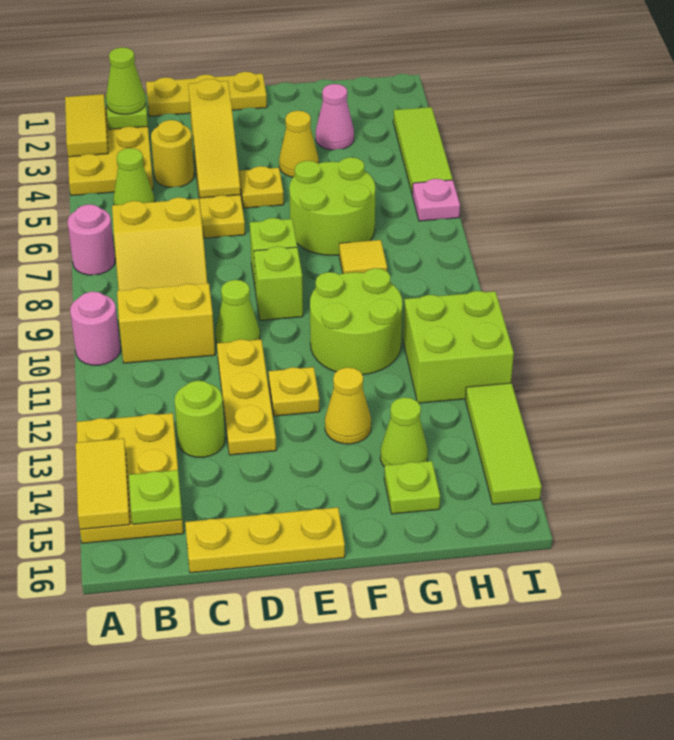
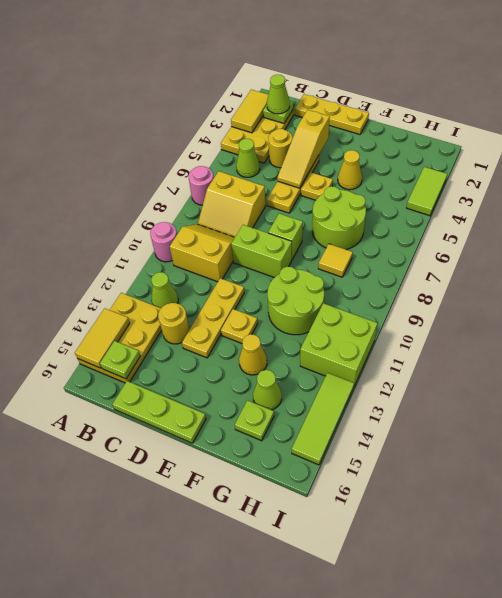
lime round brick C13 level 1 -> yellow round brick C13 level 1
yellow plate C16:E16 level 1 -> lime plate C16:E16 level 1
lime cone D10 level 1 -> lime cone B12 level 1
lime brick E9 level 1 -> lime brick D9:E9 level 1
pink cone G3 level 1 -> none
lime tile I3:I5 level 1 -> lime tile I3:I4 level 1
pink plate I6 level 1 -> none

